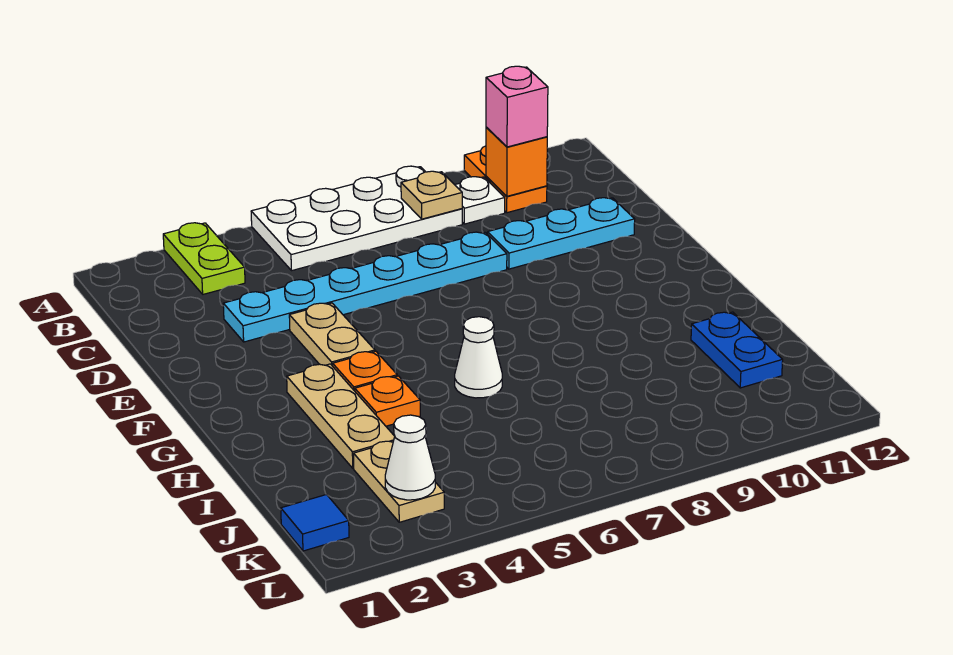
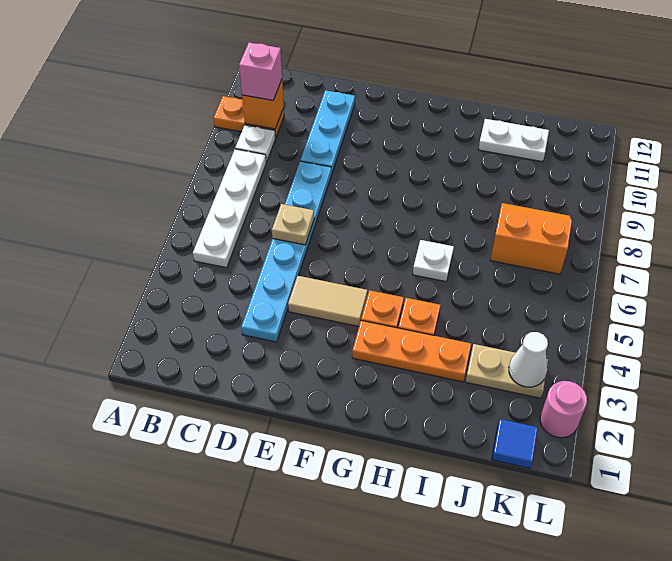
lime plate A3:B3 level 1 -> none
white plate A5:B8 level 1 -> white plate B5:B8 level 1
tan plate B8 level 2 -> tan plate D6 level 2
tan plate E4:F4 level 1 -> tan tile E4:F4 level 1
tan plate G3:I3 level 1 -> orange plate G3:I3 level 1
white cone H6 level 1 -> white plate H6 level 1
blue plate I11:J11 level 1 -> white plate I11:J11 level 1
none -> orange slope J7:K8 level 1 top 7
none -> pink round brick L2 level 1

